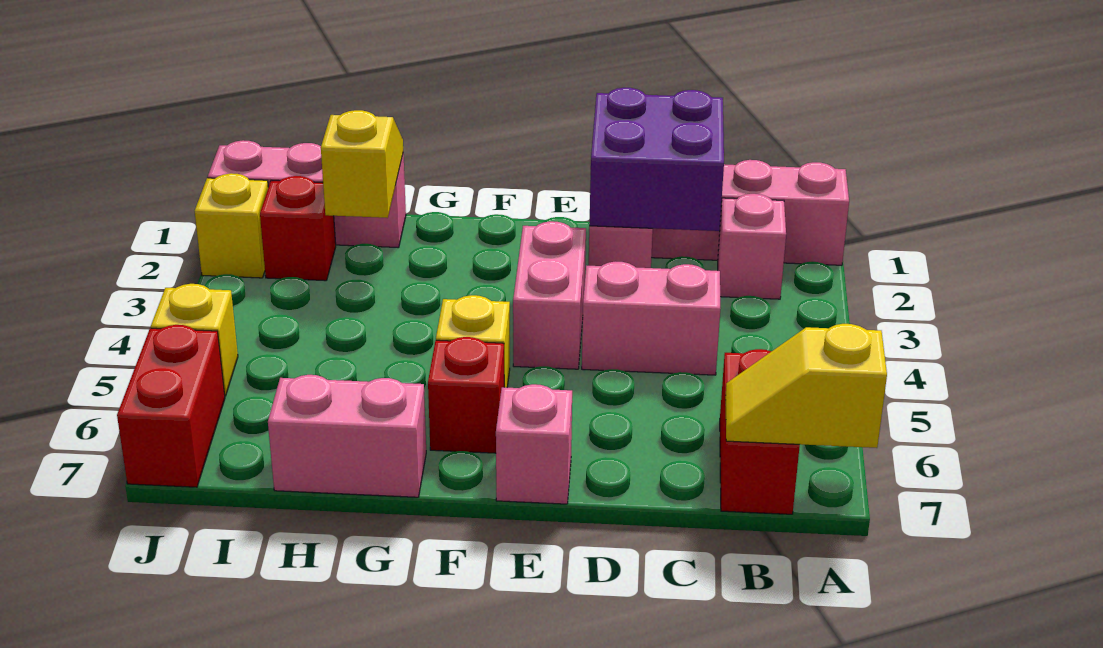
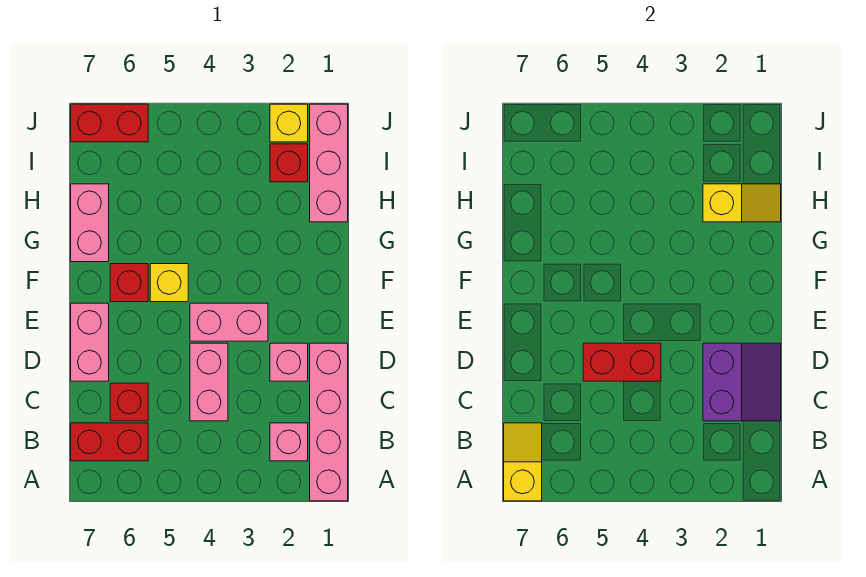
purple brick C1:D2 level 2 -> purple slope C1:D2 level 2 top 2
none -> red brick C6 level 1
none -> red brick D4:D5 level 2
pink brick E7 level 1 -> pink brick D7:E7 level 1
yellow brick J5 level 1 -> none

